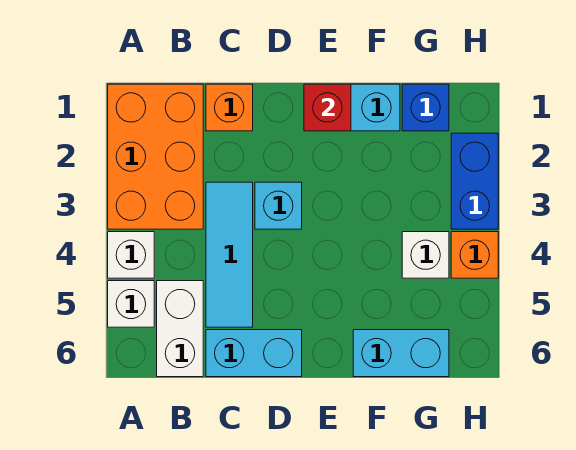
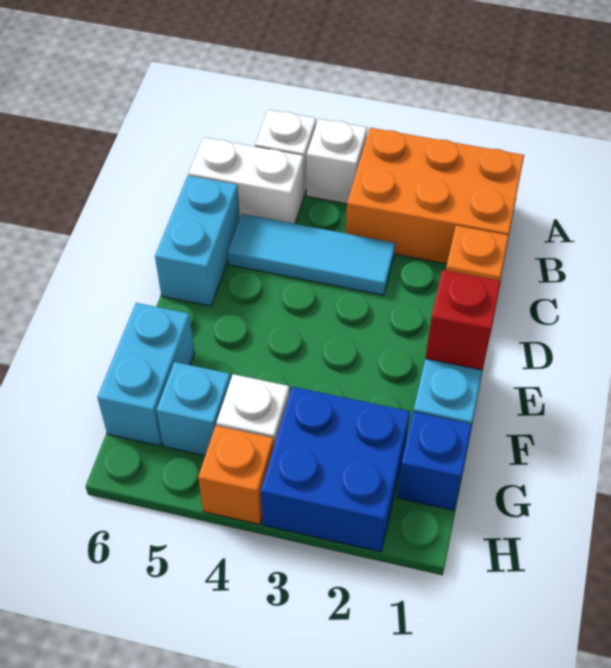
cyan brick D3 level 1 -> cyan brick G5 level 1
blue brick H2:H3 level 1 -> blue brick G2:H3 level 1

